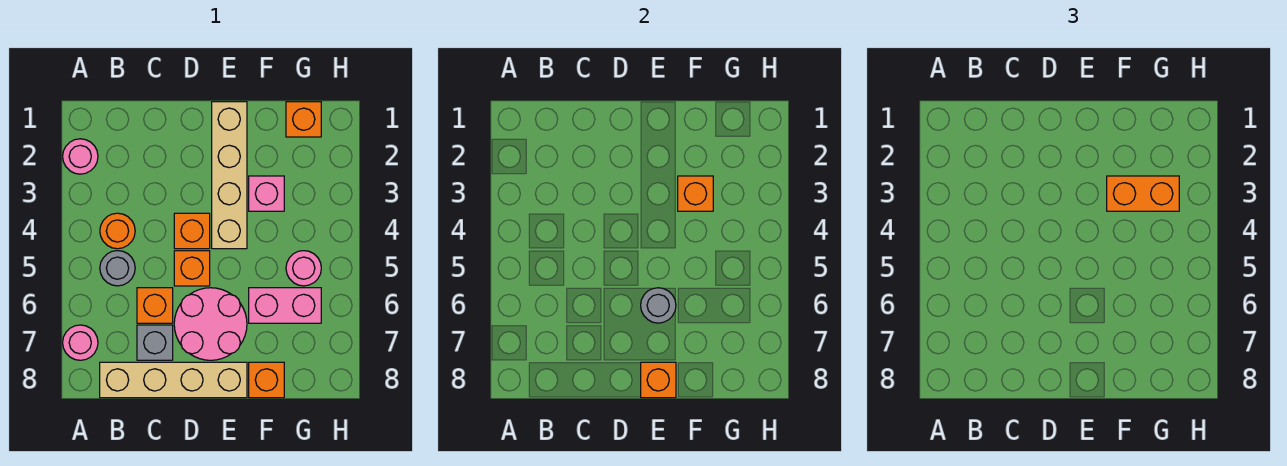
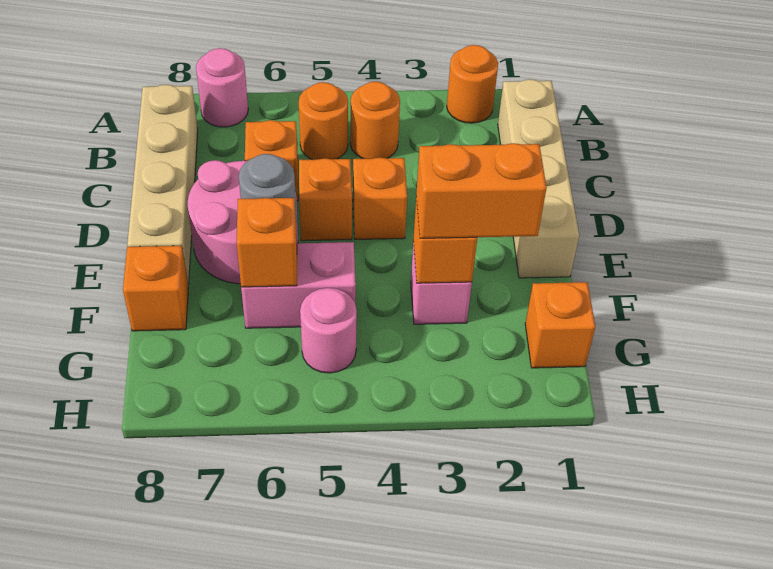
pink round brick A2 level 1 -> orange round brick A2 level 1
grey round brick B5 level 1 -> orange round brick B5 level 1
grey brick C7 level 1 -> none
tan brick E1:E4 level 1 -> tan brick B1:E1 level 1
orange brick E8 level 2 -> orange brick F6 level 2
orange brick F3:G3 level 3 -> orange brick F2:F3 level 3
pink brick F6:G6 level 1 -> pink brick F5:F6 level 1

